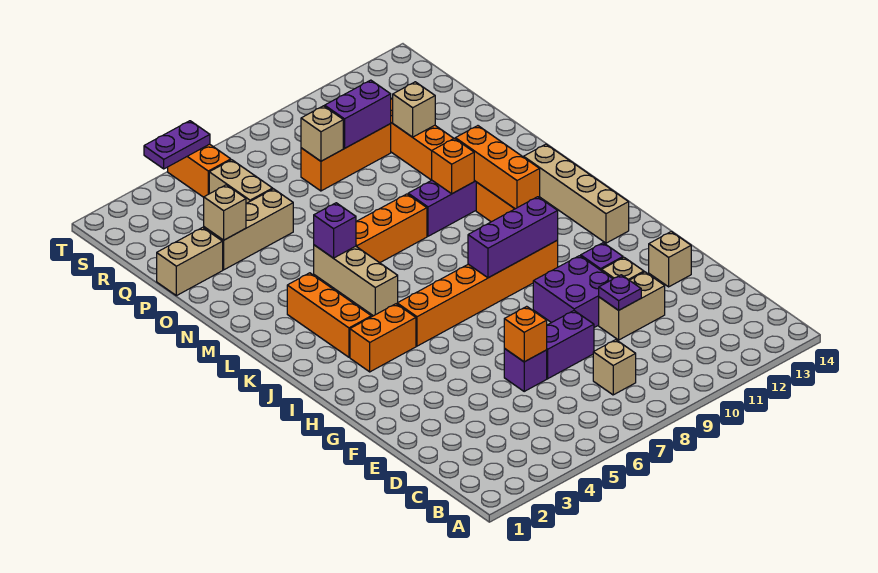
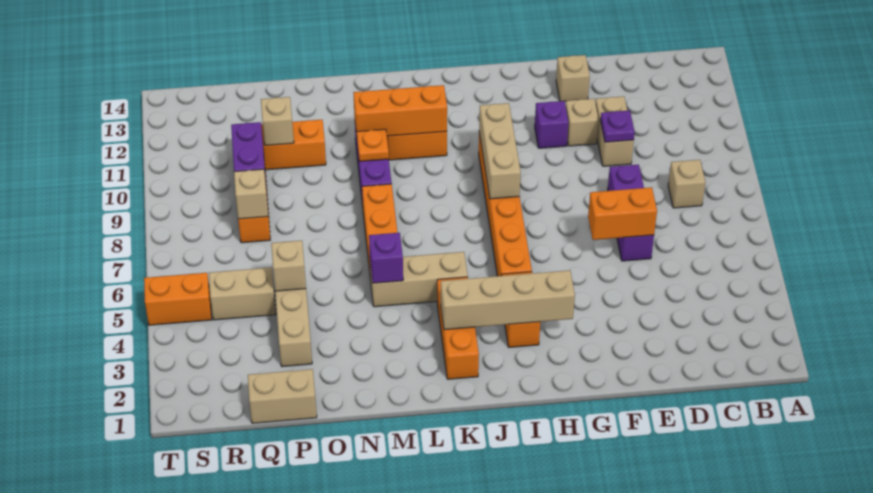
orange brick E6 level 2 -> orange brick E6:F6 level 2
purple brick F9:G10 level 1 -> none
purple brick I8:I10 level 2 -> tan brick I8:I10 level 2
tan brick I13:L13 level 1 -> tan brick H3:K3 level 2
orange brick J3:L3 level 1 -> orange brick K2:K4 level 1
orange brick M10 level 2 -> orange plate M10 level 2
tan brick P1:P2 level 1 -> tan brick P1:Q1 level 1
tan brick P3 level 2 -> tan brick P5 level 2
purple plate T4:T5 level 2 -> none

